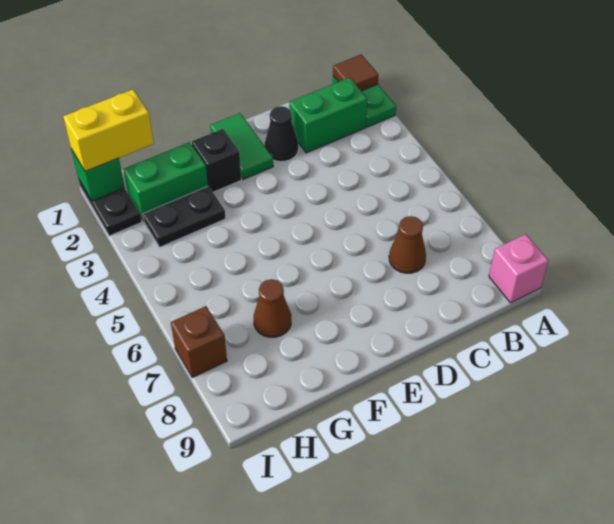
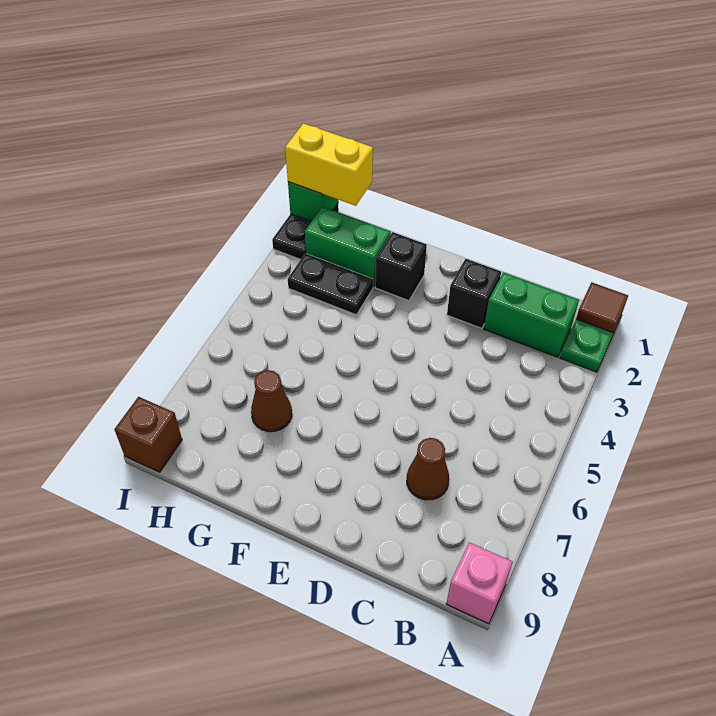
black cone D2 level 1 -> black brick D2 level 1
green tile E1:E2 level 1 -> none
brown brick I7 level 1 -> brown brick I9 level 1

